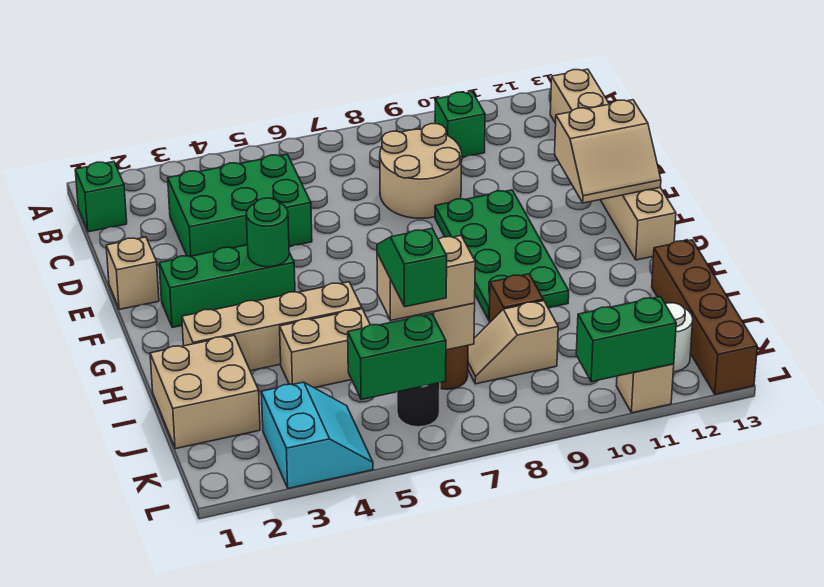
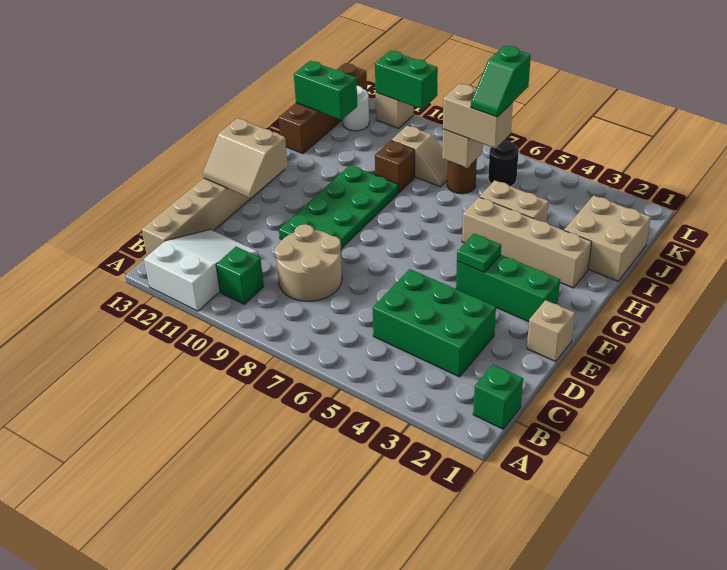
none -> white slope A11:C12 level 1 top A
tan slope E12:F13 level 2 top E -> tan slope E12:F13 level 2 top F
green round brick F4 level 2 -> green plate F4 level 2
cyan slope K3:L4 level 1 top 3 -> none
green brick K5:K6 level 2 -> green brick J12:J13 level 2

